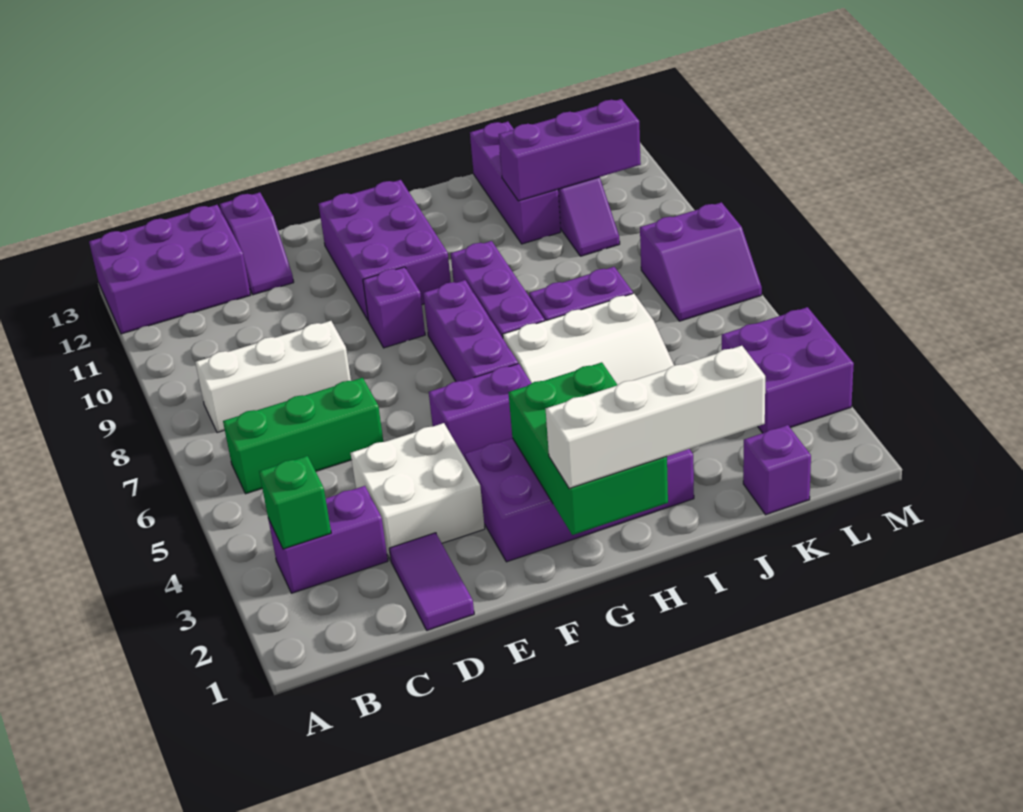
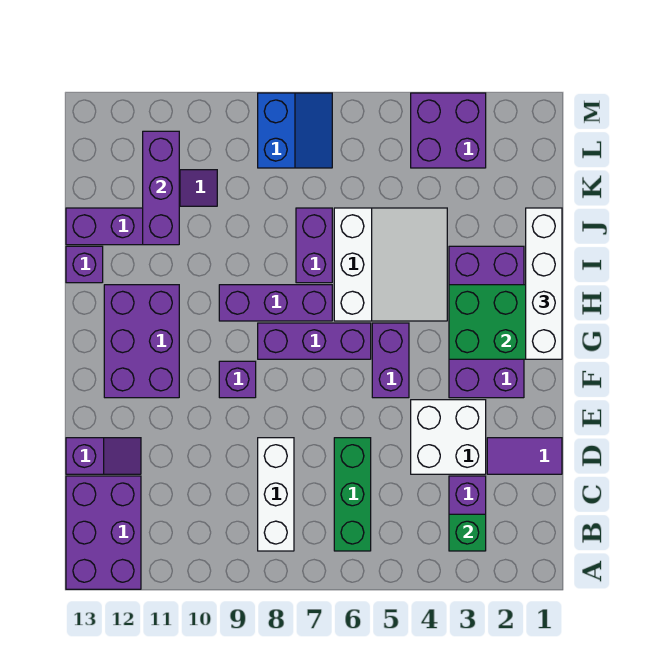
purple brick F10:G12 level 1 -> purple brick F11:H12 level 1
purple brick K1 level 1 -> purple brick I13 level 1
purple slope L7:M8 level 1 top 8 -> blue slope L7:M8 level 1 top 8

